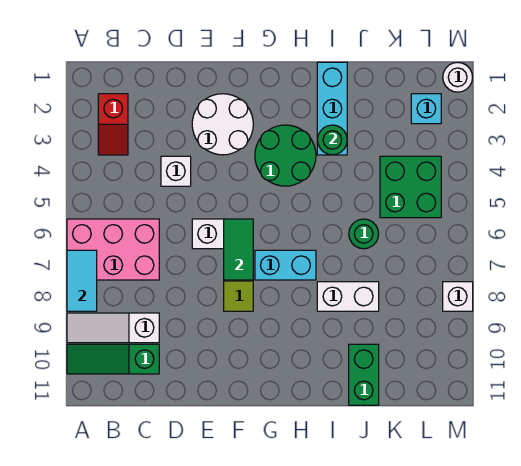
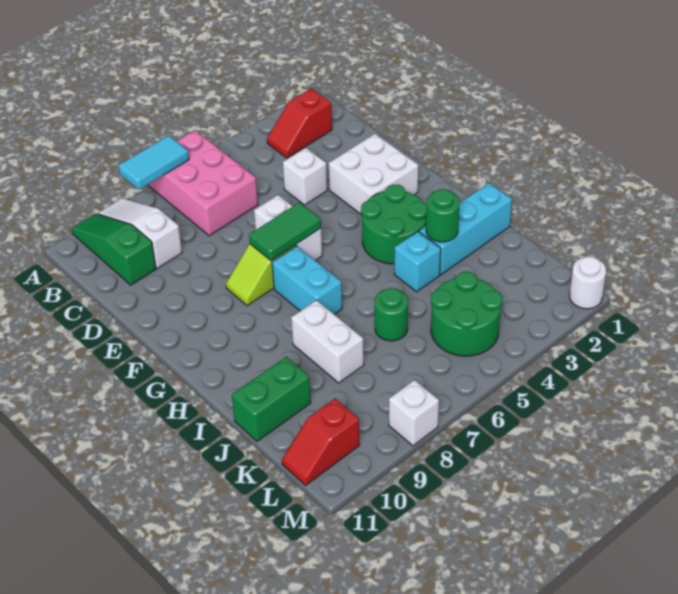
white round brick E2:F3 level 1 -> white brick E2:F3 level 1
green brick K4:L5 level 1 -> green round brick K4:L5 level 1
cyan brick L2 level 1 -> cyan brick I4 level 1
none -> red slope L10:L11 level 1 top 10

